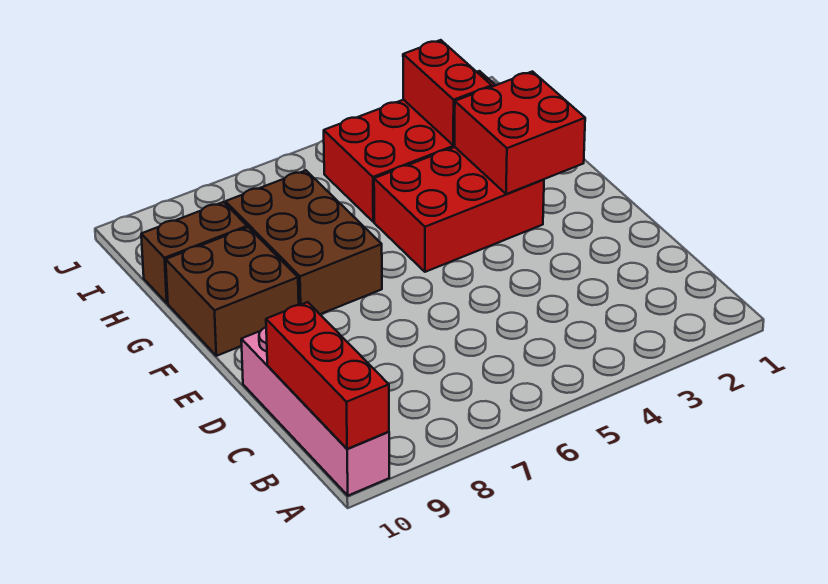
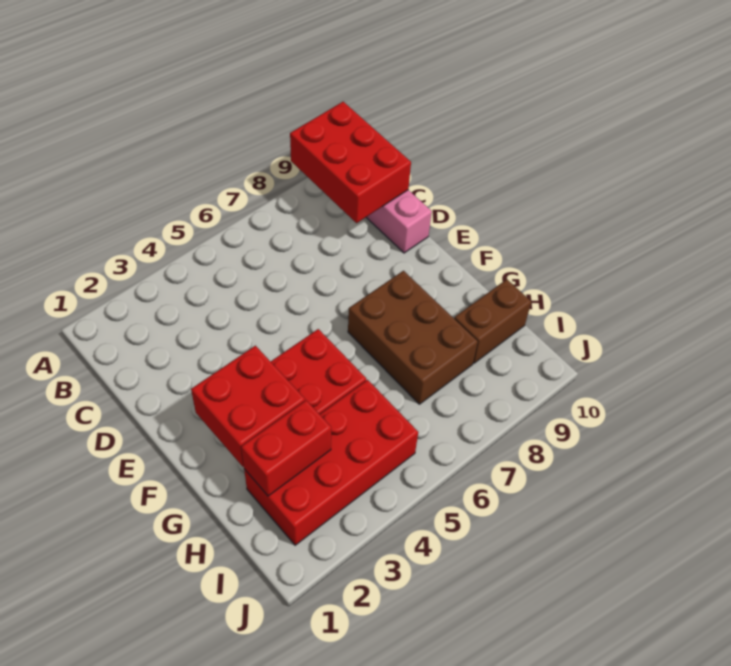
red brick A10:C10 level 2 -> red brick A9:C10 level 2
brown brick F9:G10 level 1 -> none
red brick H3:I3 level 2 -> red brick H2:H3 level 2

